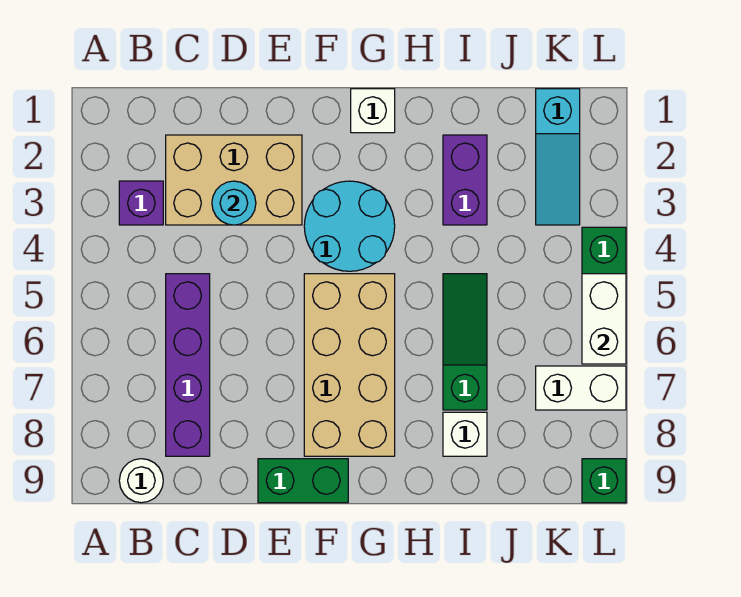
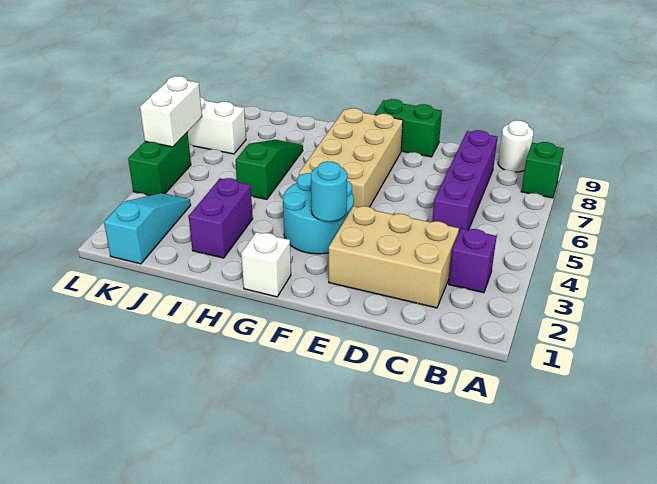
cyan round brick D3 level 2 -> cyan round brick F3 level 2
green slope I5:I7 level 1 top 7 -> green slope I5:I7 level 1 top 5
white brick I8 level 1 -> none
green brick L9 level 1 -> green brick A8 level 1

